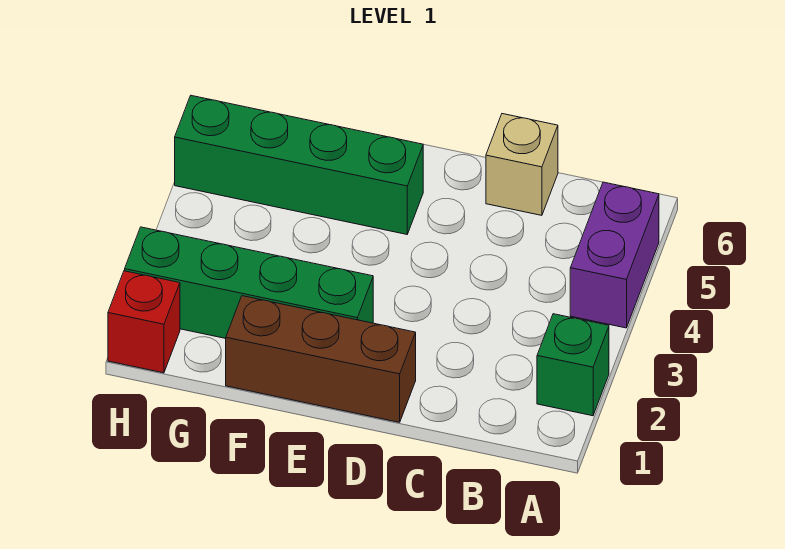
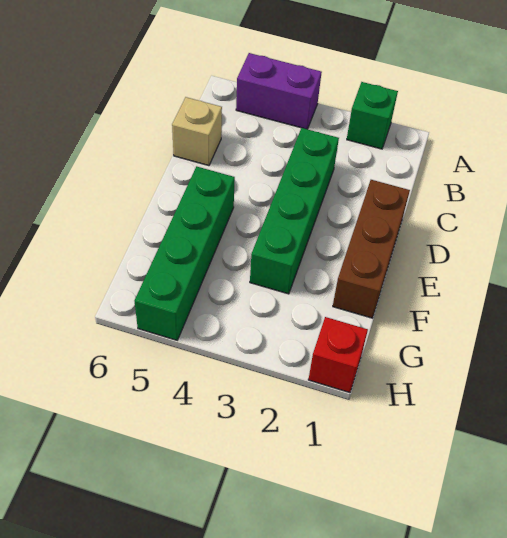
green brick E2:H2 level 1 -> green brick C3:F3 level 1

